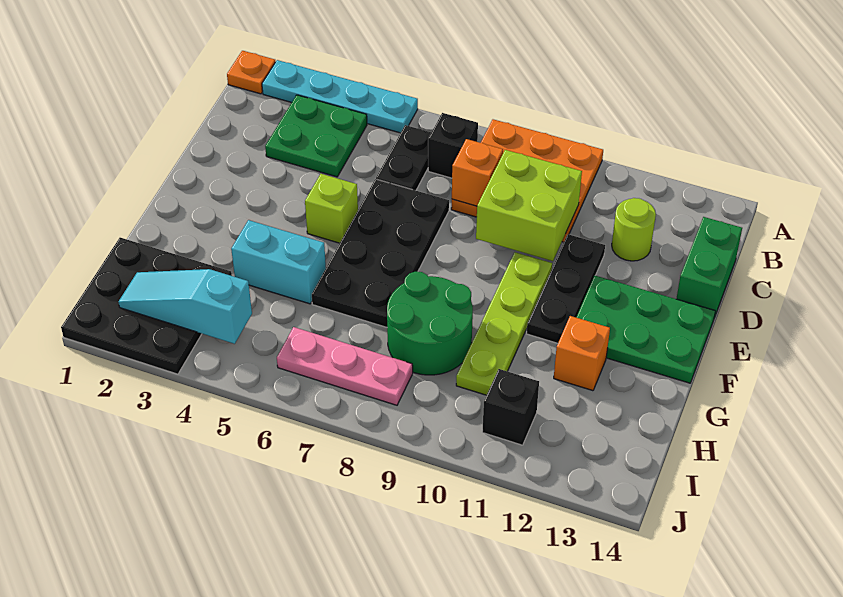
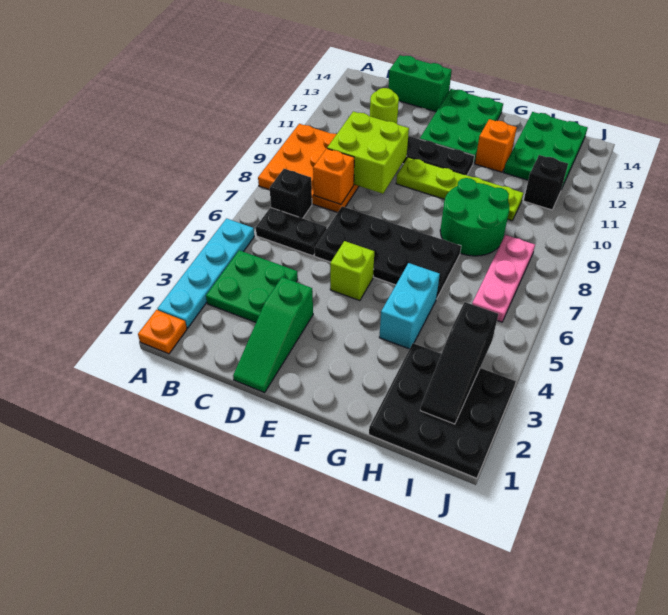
none -> green slope D1:D3 level 1 top 3
none -> green plate H12:I14 level 1
cyan slope I2:I4 level 2 top 4 -> black slope I2:I4 level 2 top 4

